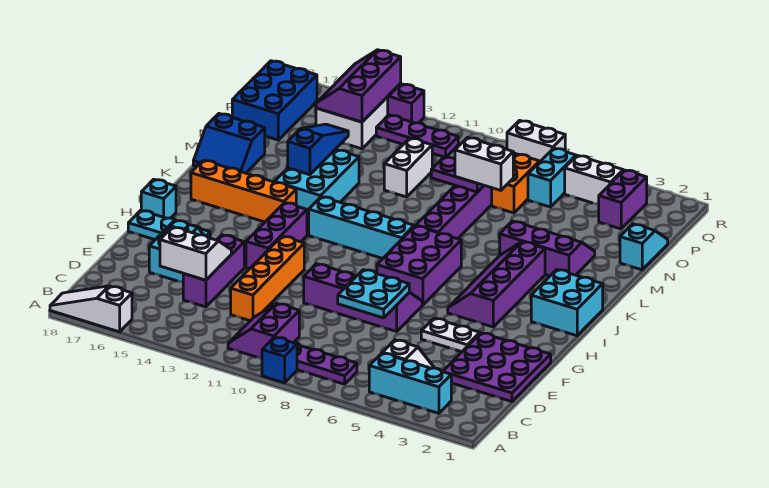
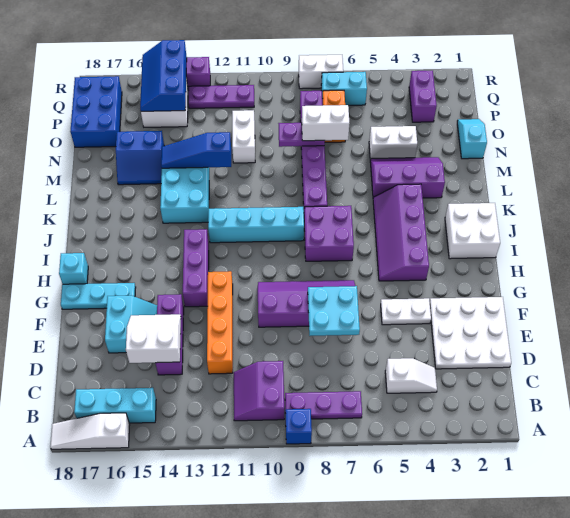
cyan brick B3:B5 level 1 -> cyan brick B15:B17 level 1
purple plate D1:F3 level 1 -> white plate D1:F3 level 1
purple brick H7:J8 level 1 -> purple brick I7:J8 level 1
cyan brick I1:J2 level 1 -> white brick I1:J2 level 1
orange brick J14:J17 level 1 -> none
blue slope L14:N14 level 2 top L -> blue slope M12:M14 level 2 top 12
blue slope L17:M18 level 1 top M -> blue slope M15:N16 level 1 top N
cyan brick P6:Q6 level 1 -> cyan brick Q6:Q7 level 1
purple slope P14:R15 level 2 top 14 -> blue slope P14:R15 level 2 top 14
white brick Q4:Q5 level 1 -> white brick N4:N5 level 1

